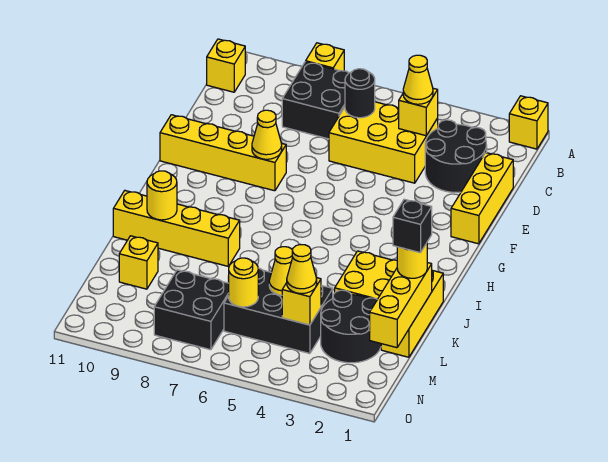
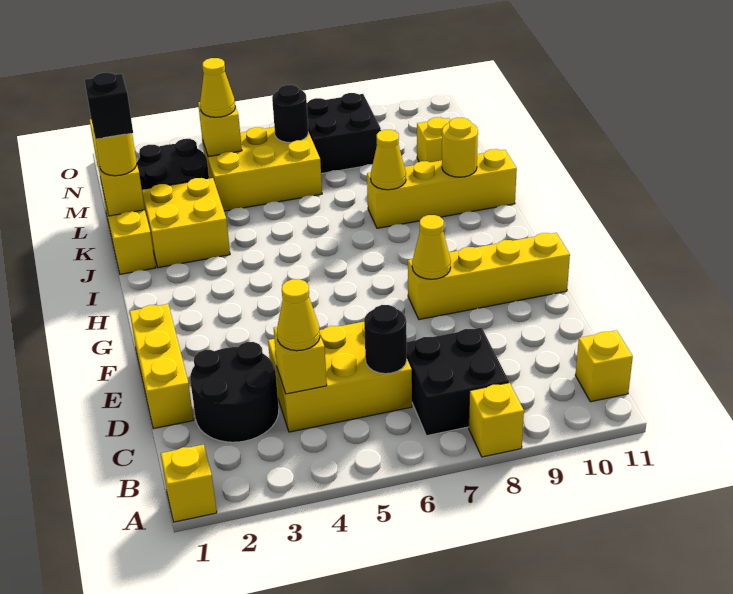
black brick L4:M6 level 1 -> yellow brick L4:M6 level 1
yellow cone L5 level 2 -> yellow cone J8 level 2
yellow round brick M6 level 2 -> black round brick M6 level 2

